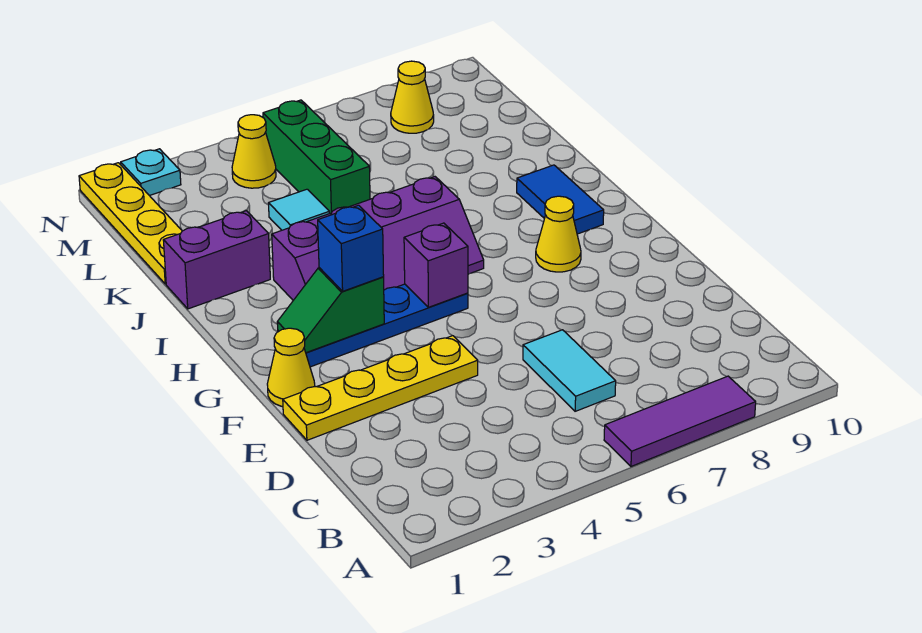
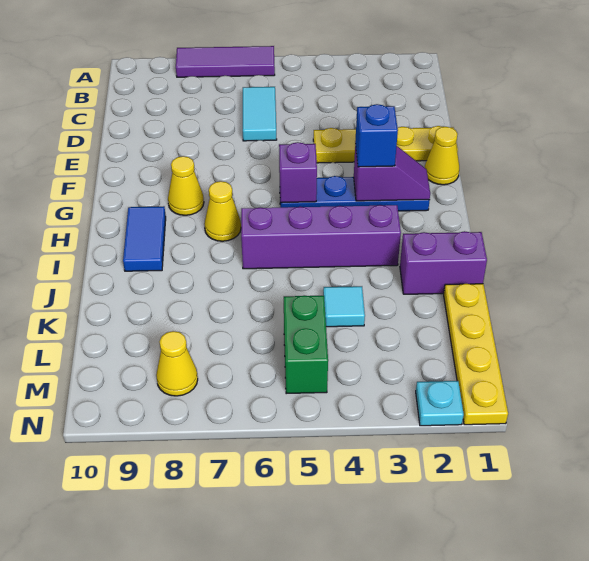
green slope G2:G3 level 2 top 3 -> purple slope G2:G3 level 2 top 3
green brick K5:M5 level 1 -> green brick L5:M5 level 1
yellow cone M4 level 1 -> yellow cone H7 level 1

